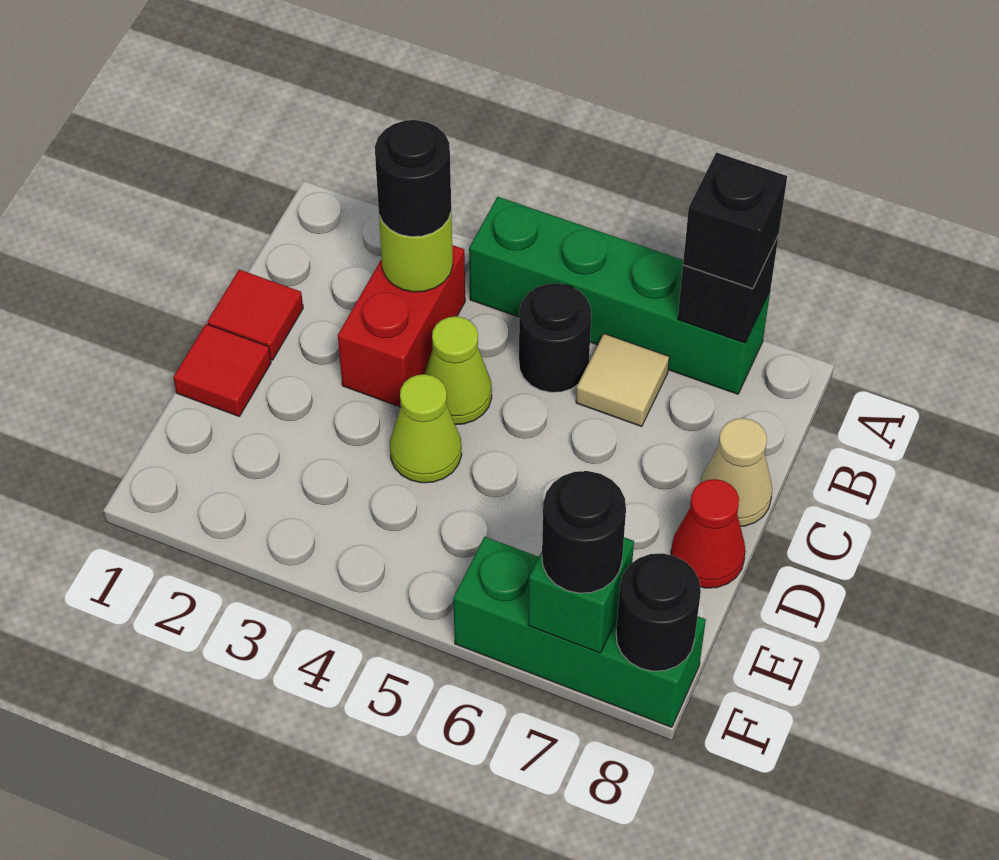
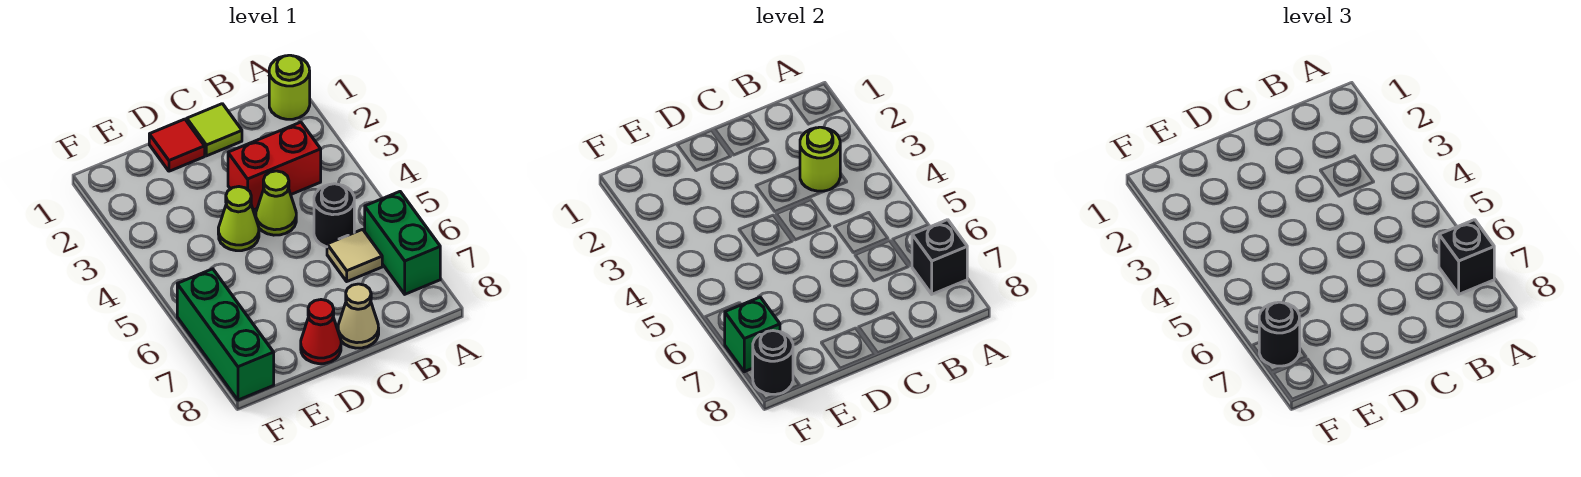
none -> lime round brick A1 level 1
green brick A4:A7 level 1 -> green brick A6:A7 level 1
black round brick B3 level 3 -> none
red tile C1 level 1 -> lime tile C1 level 1

